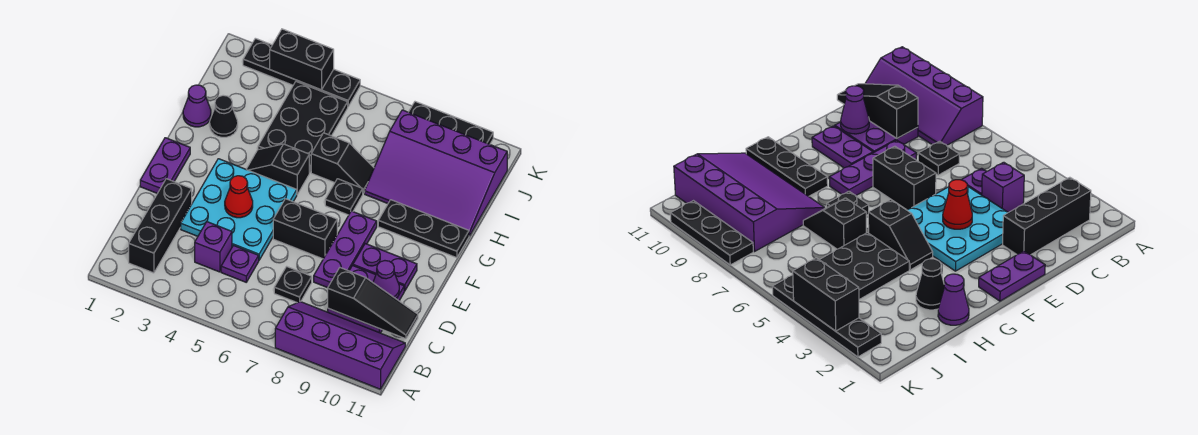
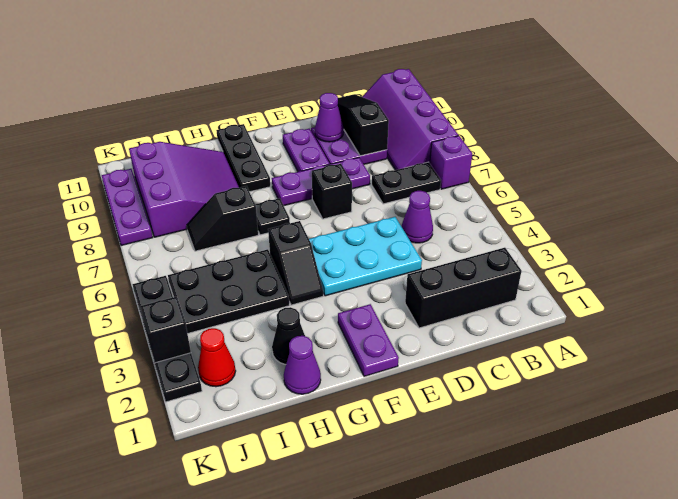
purple brick C4 level 1 -> purple brick A7 level 1
purple plate C5 level 1 -> purple cone C5 level 1
black plate C7 level 1 -> black plate B7:C7 level 1
cyan plate D3:F5 level 1 -> cyan plate D4:F5 level 1
purple plate E1:F1 level 1 -> purple plate F1:F2 level 1
red cone E4 level 2 -> red cone J2 level 1
black brick E6:E7 level 1 -> black brick E7 level 1
black slope H6:H7 level 1 top 6 -> black slope H7:I7 level 1 top H
purple slope H8:J11 level 1 top J -> purple slope H8:J10 level 1 top J
black brick K3:K4 level 2 -> black brick K3 level 2
black plate K8:K10 level 1 -> purple plate K8:K10 level 1

